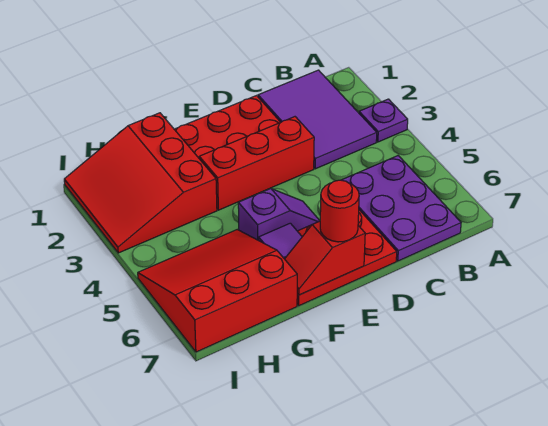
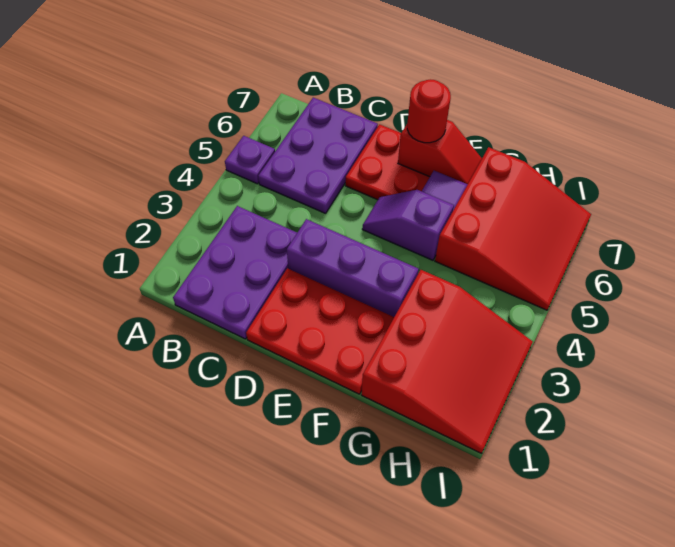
purple plate A3 level 1 -> purple plate A5 level 1
purple tile B1:C3 level 1 -> purple plate B1:C3 level 1
red brick D3:F3 level 1 -> purple brick D3:F3 level 1
red slope G5:I7 level 1 top 7 -> red slope G5:I7 level 1 top G

